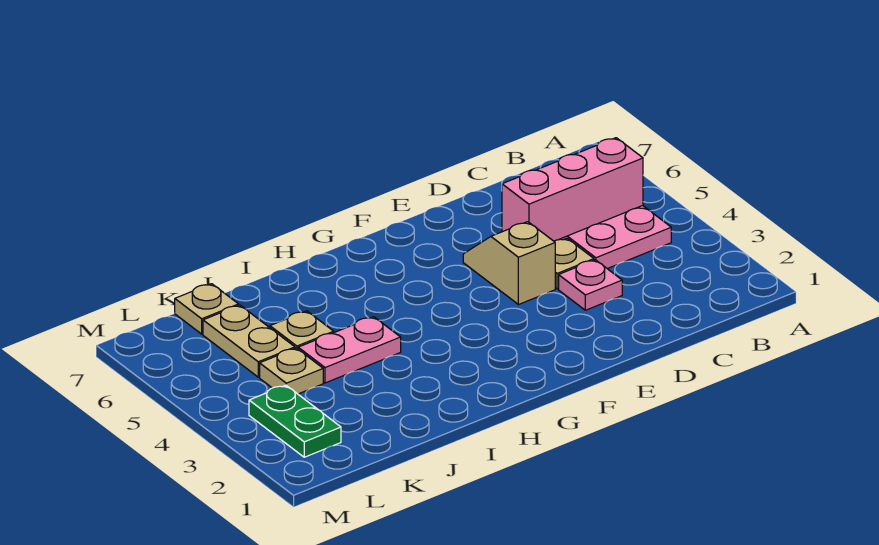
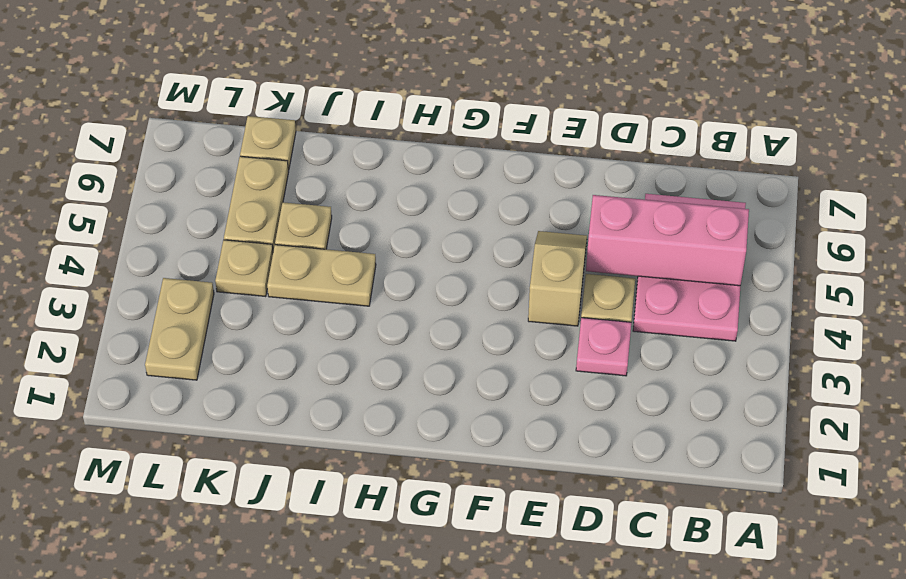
pink plate I4:J4 level 1 -> tan plate I4:J4 level 1
green plate L2:L3 level 1 -> tan plate L2:L3 level 1

